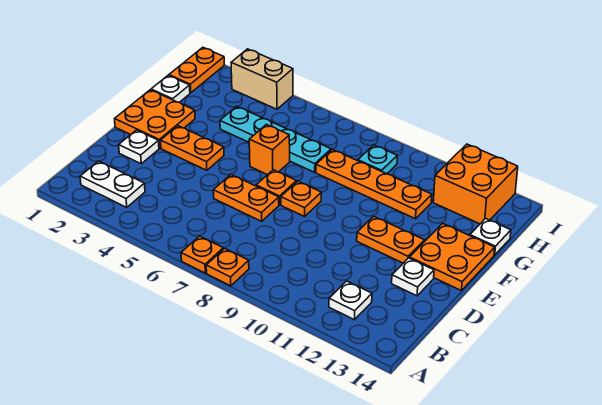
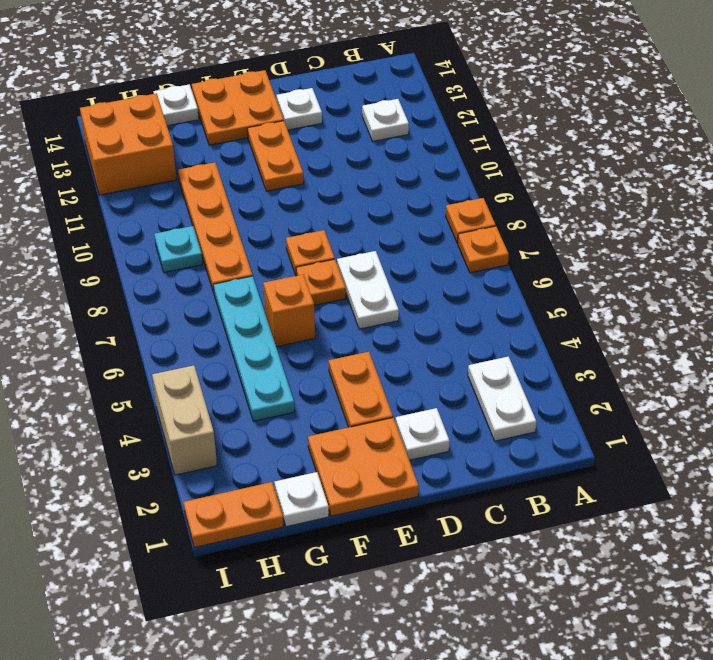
orange plate D6:D7 level 1 -> white plate D6:D7 level 1

